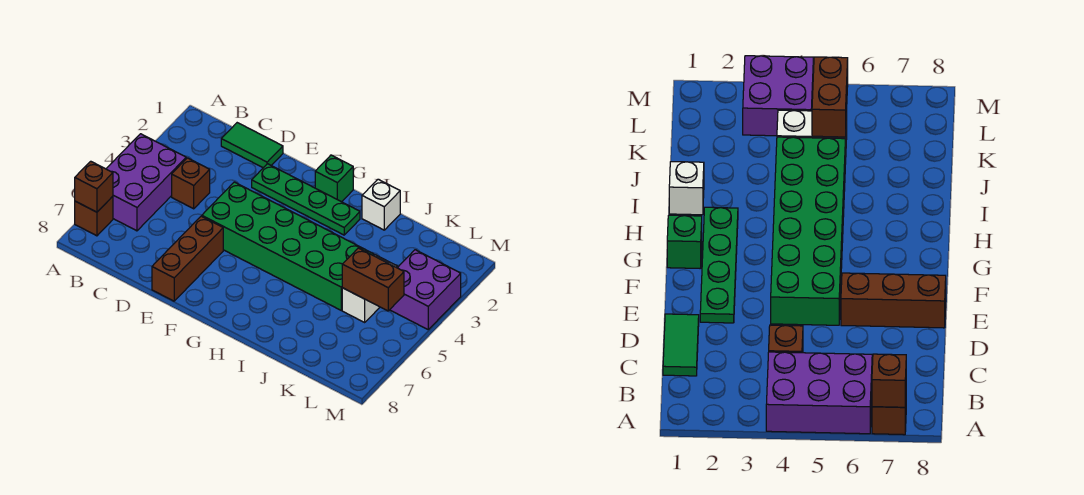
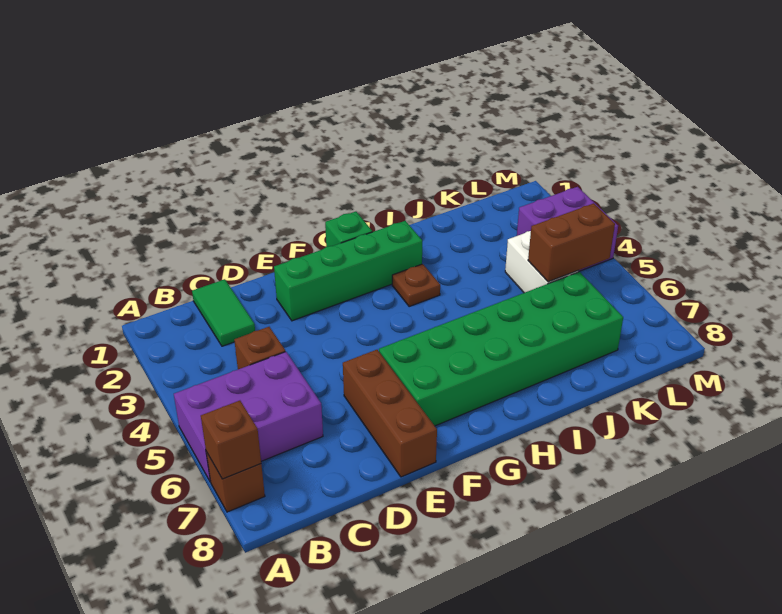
purple brick A4:B6 level 1 -> purple brick A5:C6 level 1
green tile C1:D1 level 1 -> green tile C1:C2 level 1
green plate E2:H2 level 1 -> green brick E2:H2 level 1
green brick E4:J5 level 1 -> green brick F6:K7 level 1
none -> brown plate H3 level 1
white brick I1 level 1 -> none

